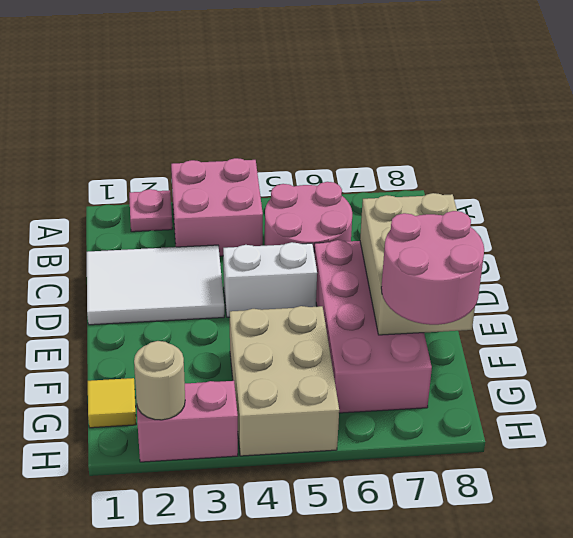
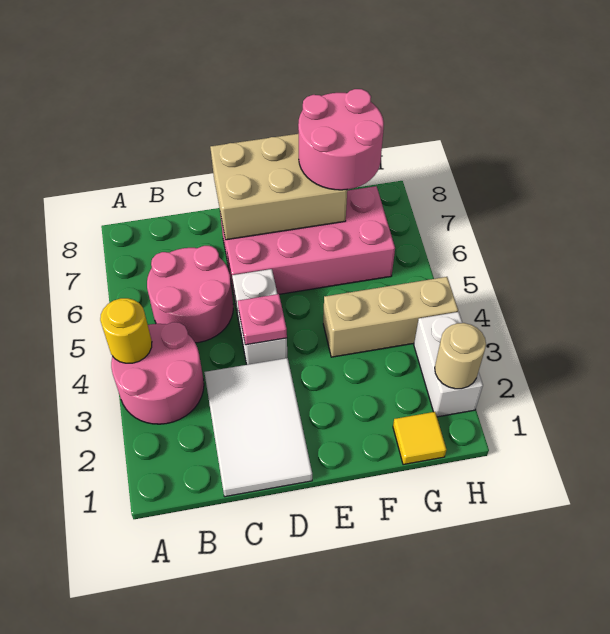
pink plate A2 level 1 -> pink plate D4 level 2
pink brick A3:B4 level 1 -> pink round brick A3:B4 level 1
none -> yellow round brick A4 level 2
tan brick F4:H5 level 1 -> tan brick F4:H4 level 1
pink brick H2:H3 level 1 -> white brick H2:H3 level 1

